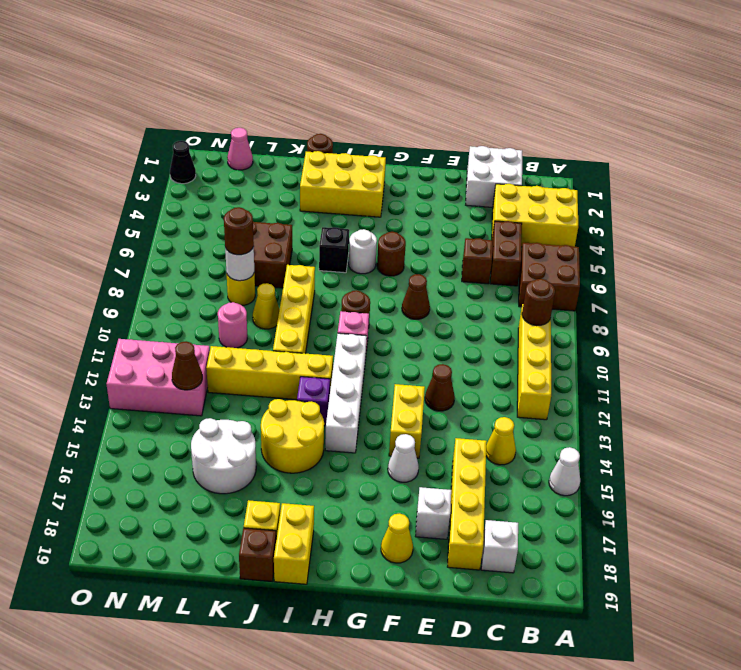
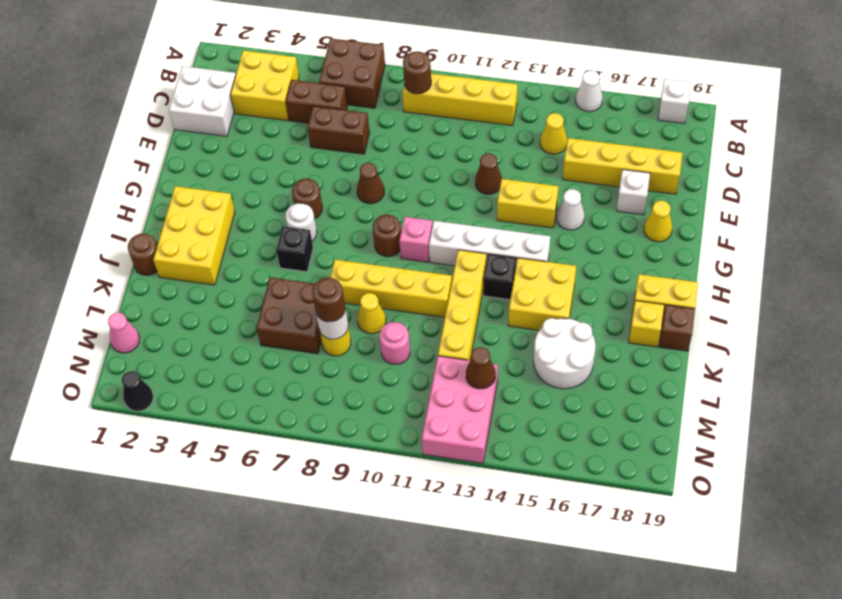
yellow brick A3:C4 level 1 -> yellow brick B3:C4 level 1
white brick C18 level 1 -> white brick A18 level 1
brown brick D6 level 1 -> brown brick D6:D7 level 1
purple brick I13 level 1 -> black brick I13 level 1
yellow round brick I14:J15 level 1 -> yellow brick I14:J15 level 1

